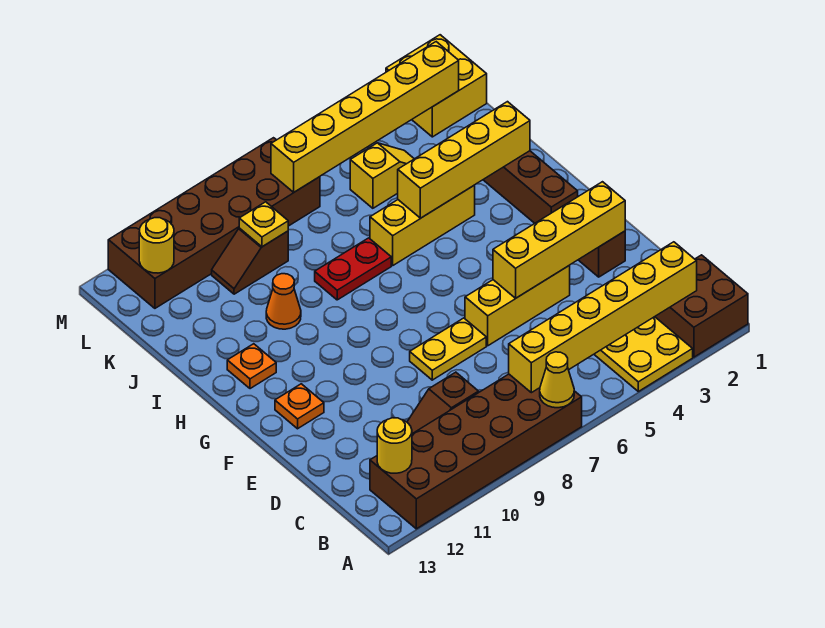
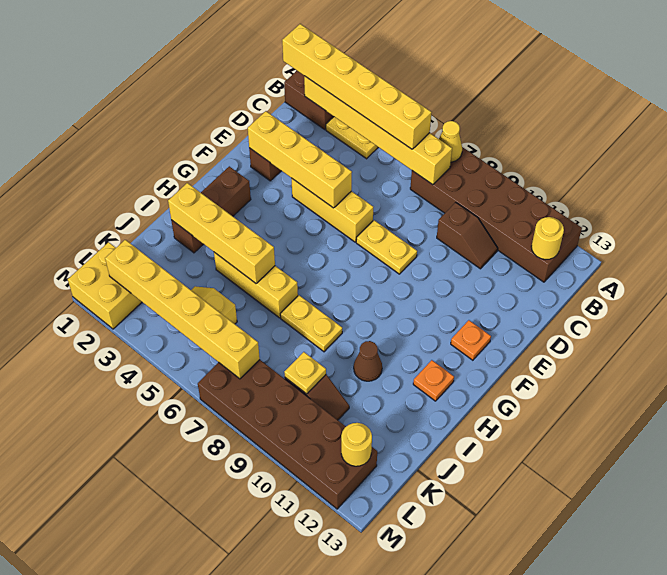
none -> yellow brick B1:B6 level 3
red plate I7:I8 level 1 -> yellow plate I7:I8 level 1
orange cone I10 level 1 -> brown cone I10 level 1

